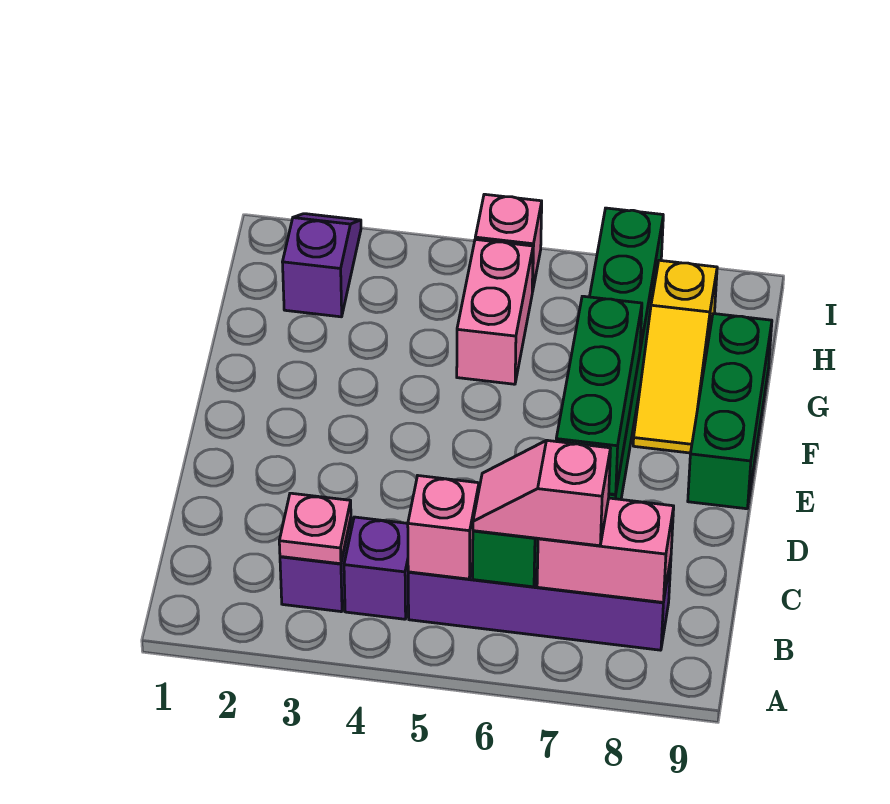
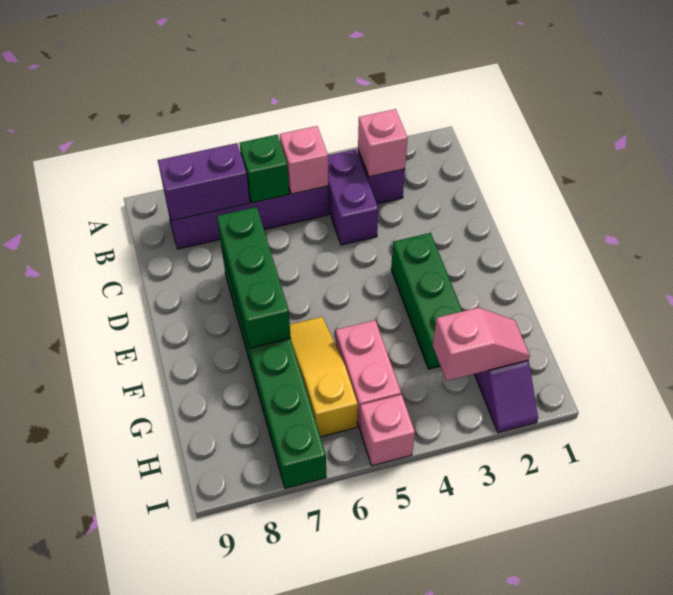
pink plate B3 level 2 -> pink brick B3 level 2
purple brick B4 level 1 -> purple brick B4:C4 level 1
pink slope B6:B7 level 3 top 7 -> pink slope H2:H3 level 2 top 3
pink brick B7:B8 level 2 -> purple brick B7:B8 level 2
green brick E9:G9 level 1 -> green brick E3:G3 level 1
yellow slope F8:H8 level 1 top H -> yellow slope F6:H6 level 1 top H

